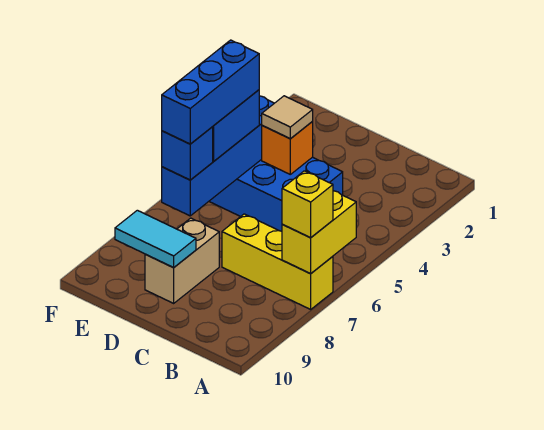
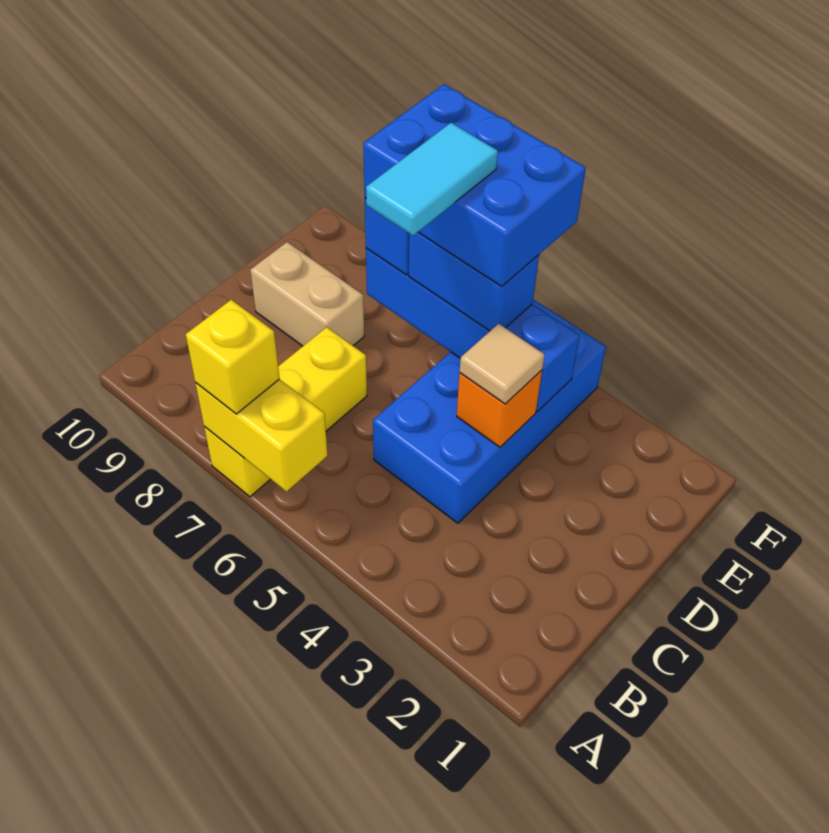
cyan tile D9:E9 level 2 -> cyan tile D6:E6 level 5
blue brick E5:E7 level 4 -> blue brick E5:F7 level 4

